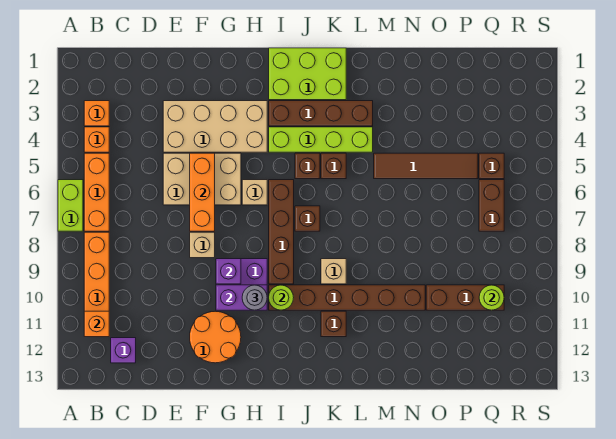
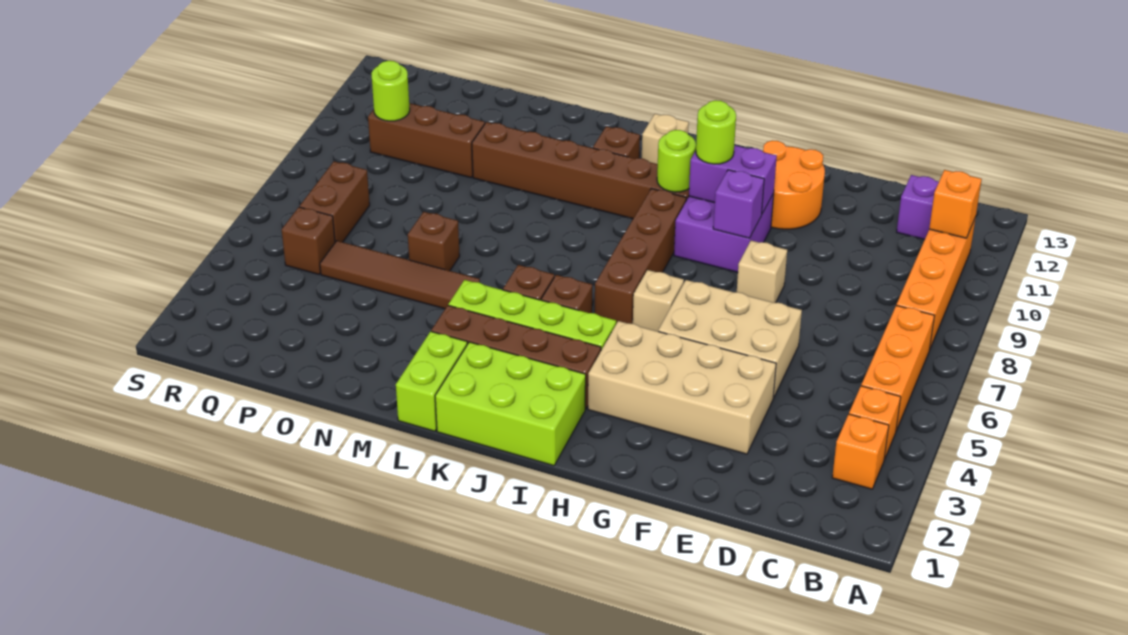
lime brick A6:A7 level 1 -> lime brick L1:L2 level 1
orange brick F5:F7 level 2 -> none
grey round brick H10 level 3 -> lime round brick H10 level 3
brown brick J7 level 1 -> brown brick N6 level 1
tan brick K9 level 1 -> tan brick J12 level 1

